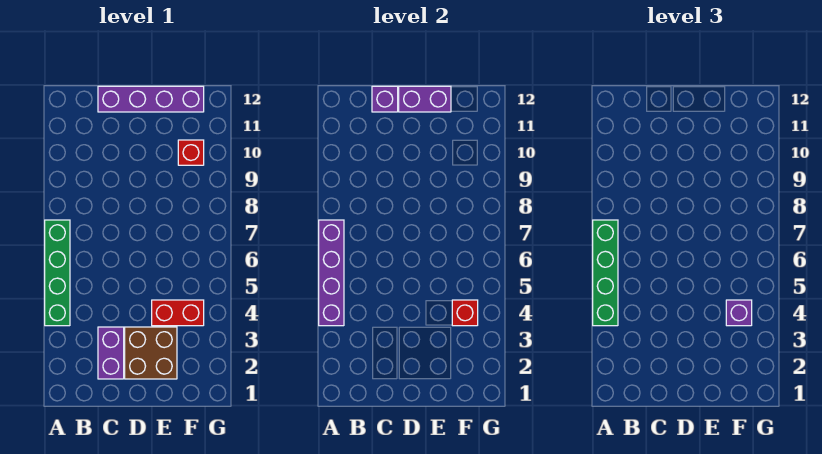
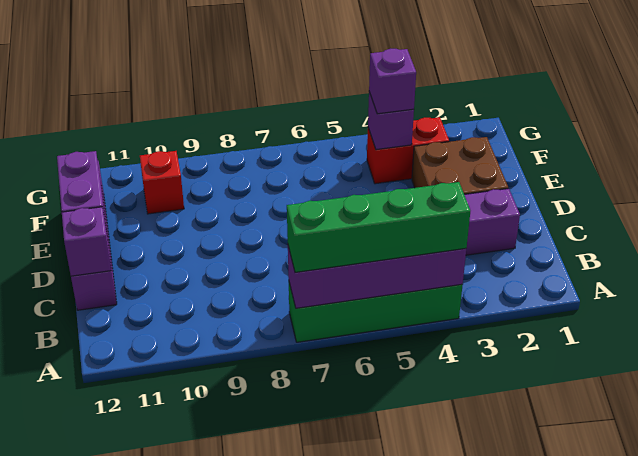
red brick E4:F4 level 1 -> red brick F3:F4 level 1
red brick F4 level 2 -> purple brick F4 level 2

